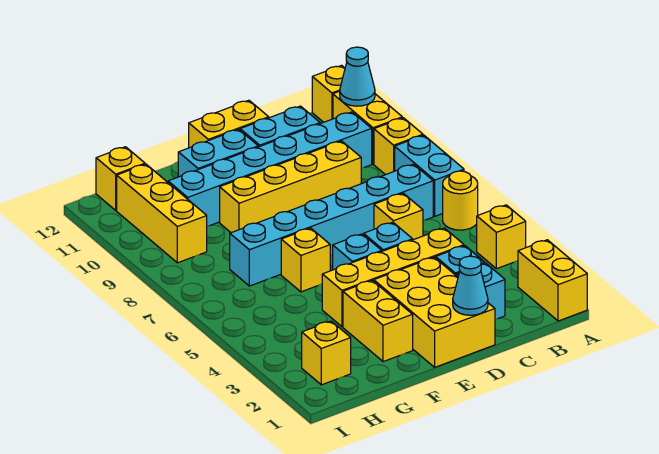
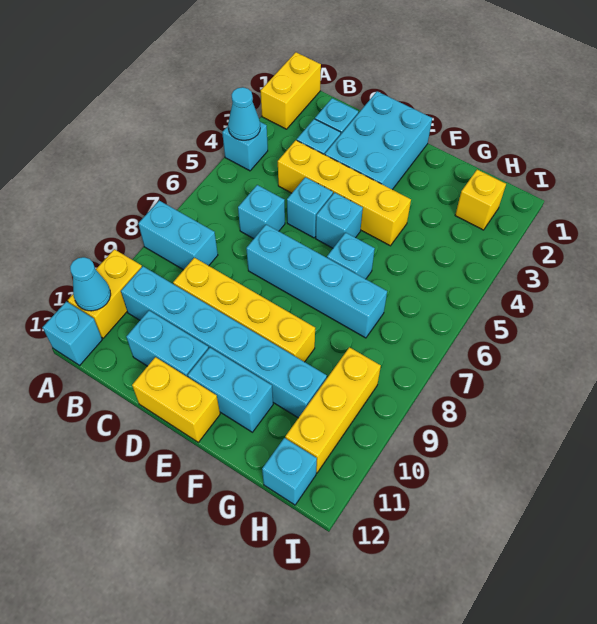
yellow brick A4 level 1 -> cyan brick A4 level 1
yellow round brick A6 level 1 -> none
cyan brick A7:A8 level 1 -> cyan brick A8:B8 level 1
yellow brick A9 level 1 -> none
yellow brick A12 level 1 -> cyan brick A12 level 1
cyan brick B7:G7 level 1 -> cyan brick D7:G7 level 1
yellow brick C6 level 1 -> cyan brick C6 level 1
yellow brick D1:E3 level 1 -> cyan brick D1:E3 level 1
cyan cone D1 level 2 -> cyan cone A4 level 2
yellow brick F2:F3 level 1 -> none
yellow brick F6 level 1 -> cyan brick F6 level 1
yellow brick H12 level 1 -> cyan brick H12 level 1

